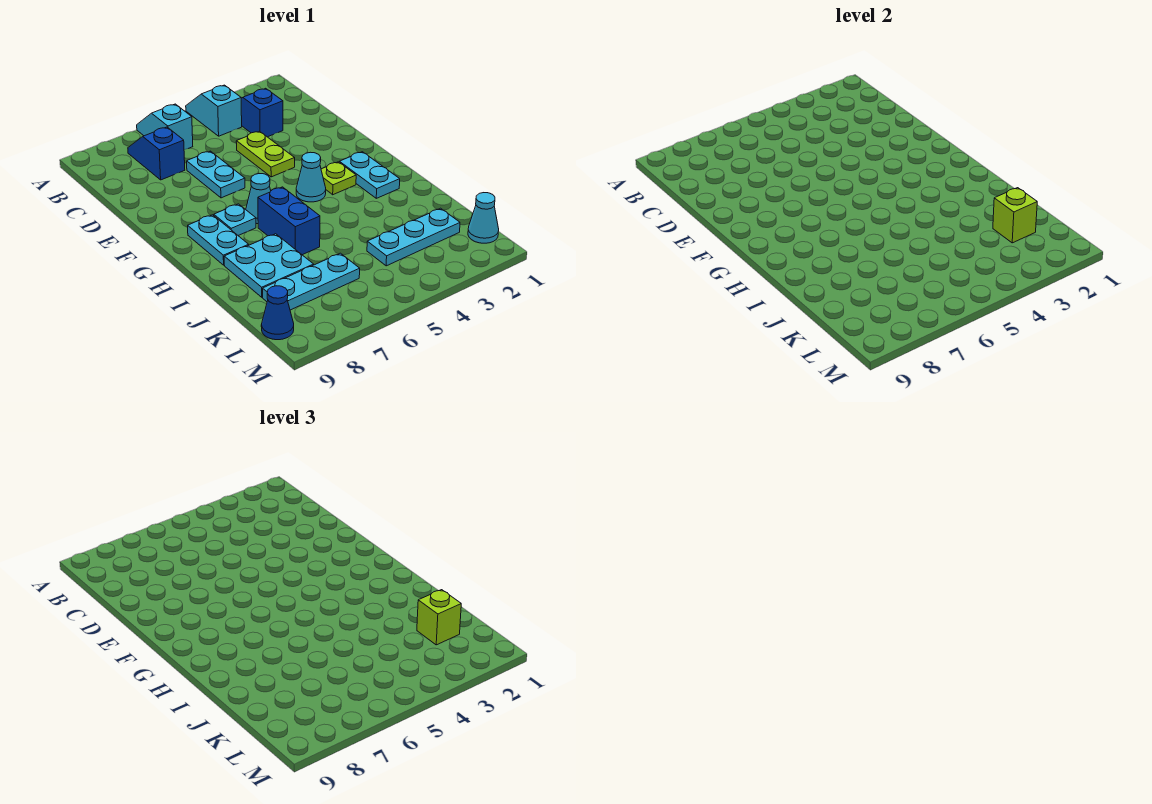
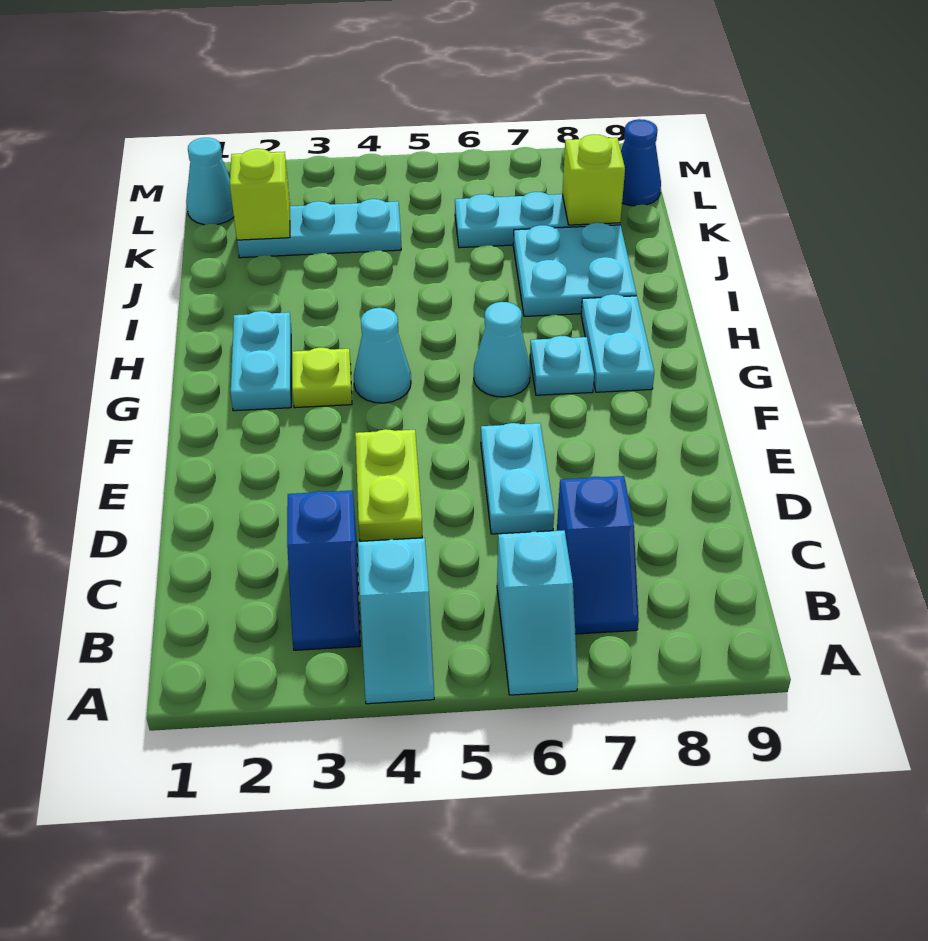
blue brick H6:I6 level 1 -> none
lime brick K2 level 3 -> lime brick K8 level 2

